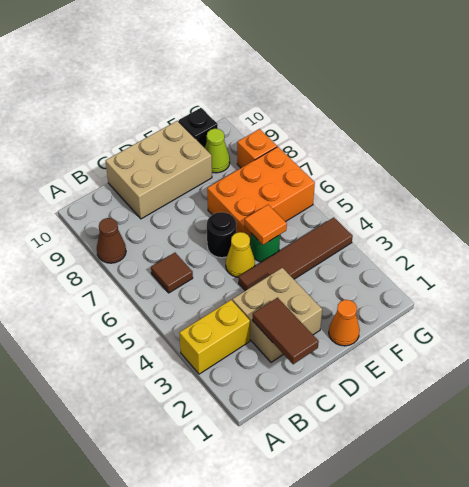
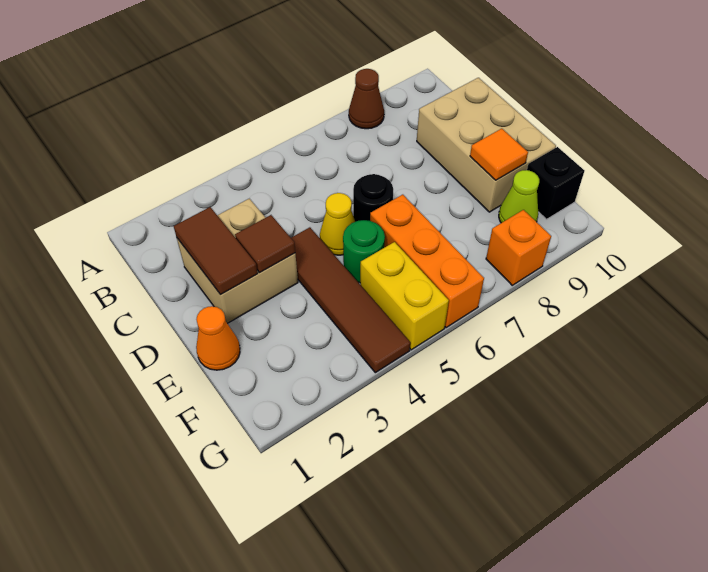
yellow brick A3:B3 level 1 -> yellow brick F5:G5 level 1
brown tile B6 level 1 -> brown tile D3 level 2
brown tile C1:C2 level 2 -> brown tile C2:D2 level 2
orange tile E5 level 2 -> orange tile E9 level 2
orange brick E6:G7 level 1 -> orange brick E6:G6 level 1

